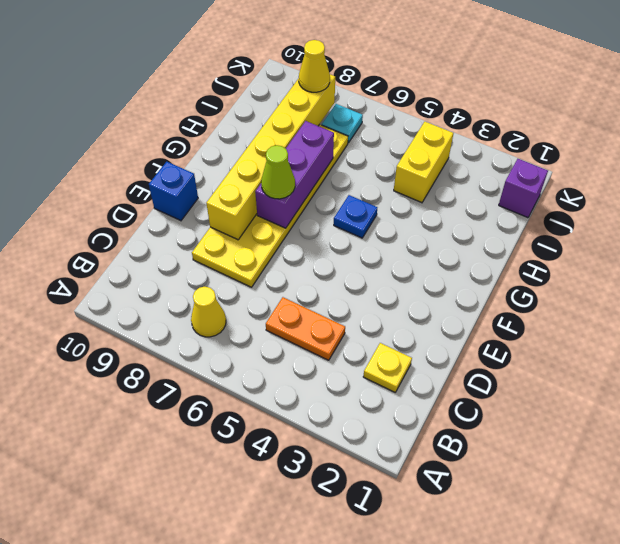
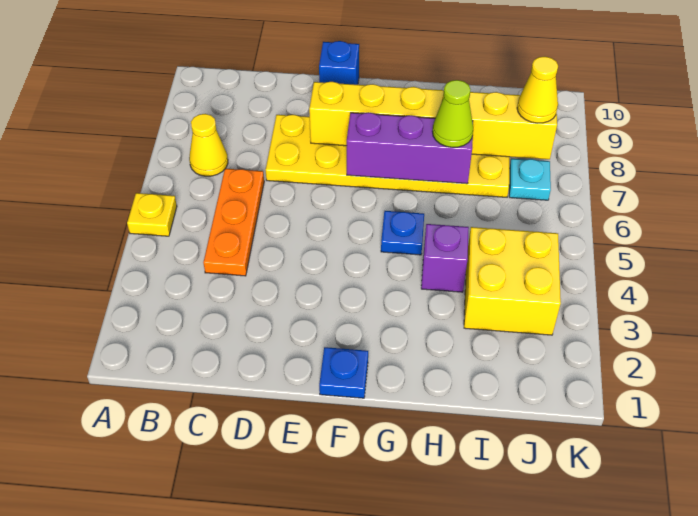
yellow plate C2 level 1 -> yellow plate A5 level 1
orange plate C4:C5 level 1 -> orange plate C4:C6 level 1
none -> blue plate F1 level 1
lime cone F7 level 3 -> lime cone H7 level 3
yellow brick I4:J4 level 1 -> yellow brick I3:J4 level 1
purple brick J1 level 1 -> purple brick H4 level 1

